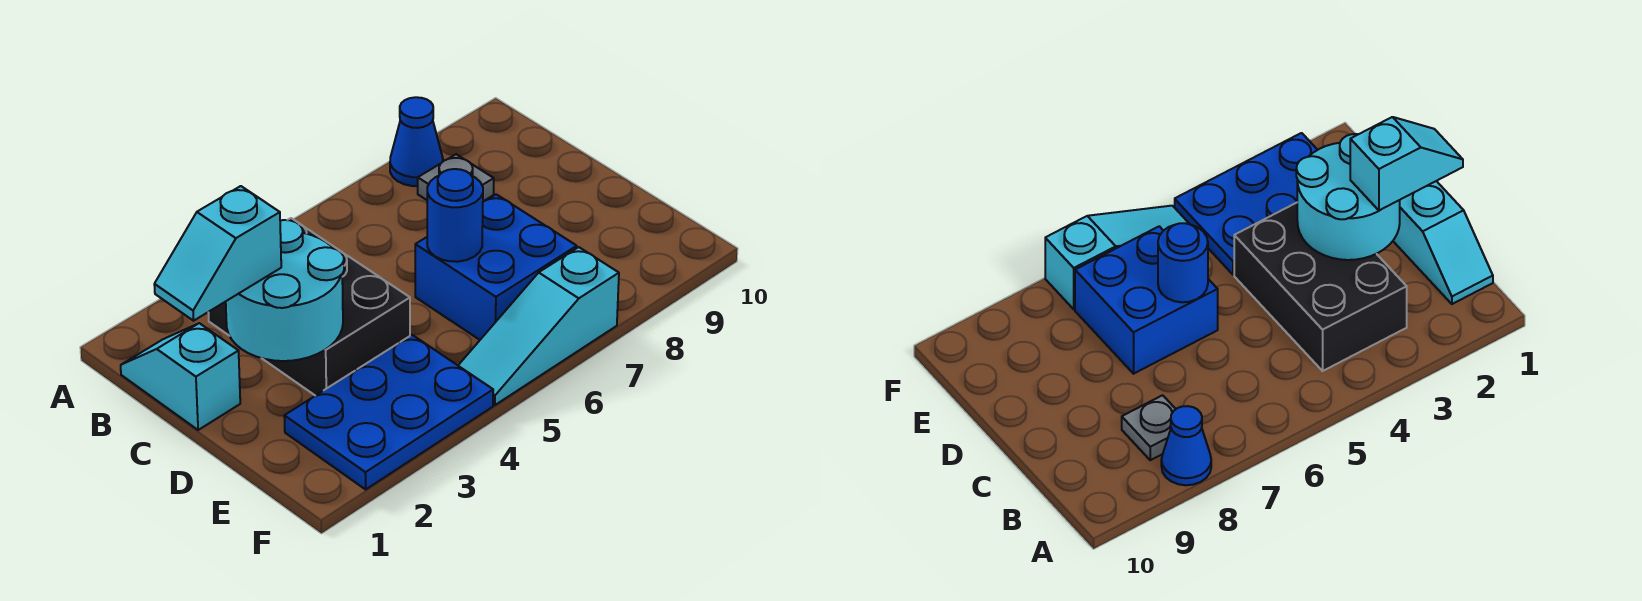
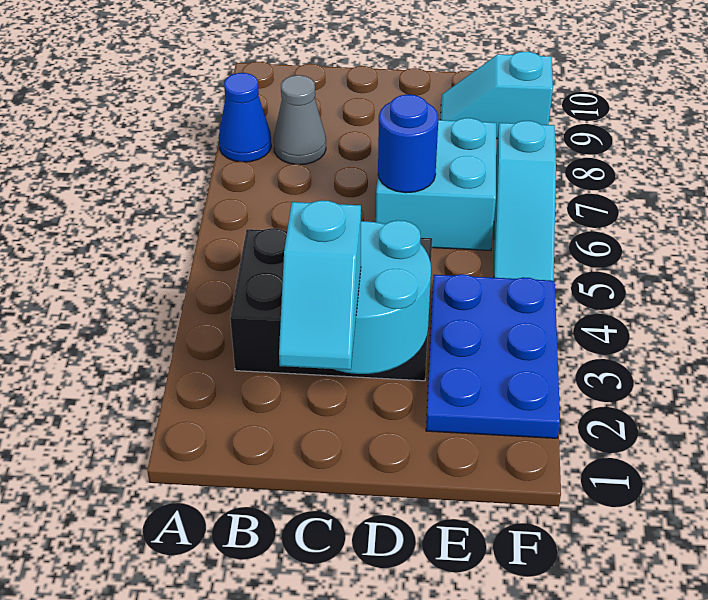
cyan slope B1:C1 level 1 top C -> cyan slope E9:F9 level 1 top F
grey plate B8 level 1 -> grey cone B8 level 1
blue brick D6:E7 level 1 -> cyan brick D6:E7 level 1

